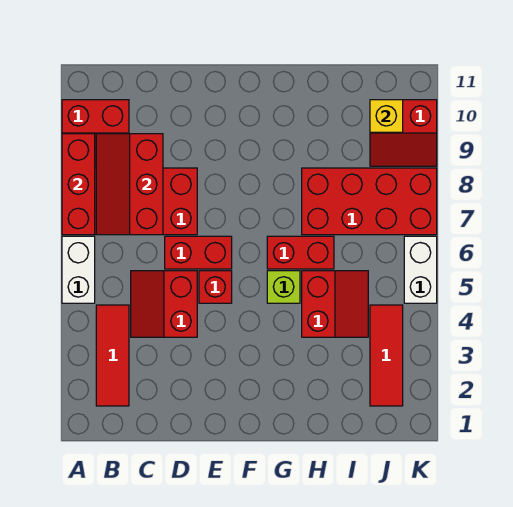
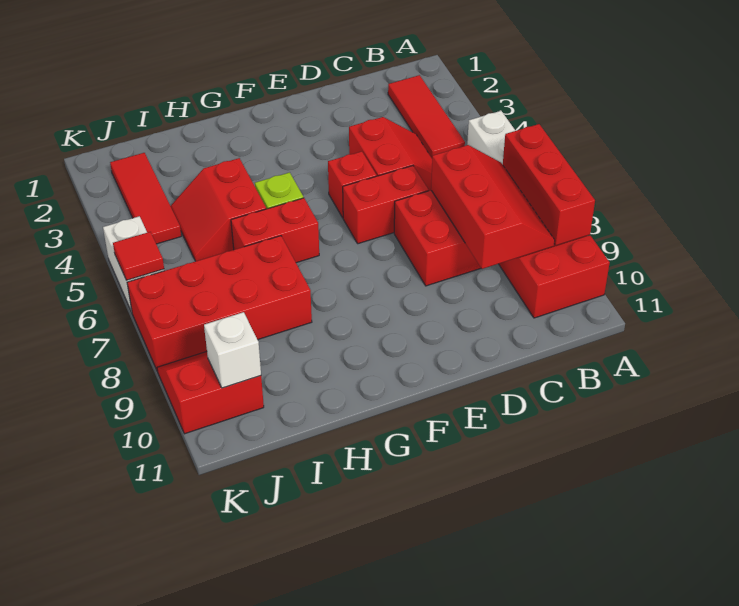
yellow brick J10 level 2 -> white brick J10 level 2
none -> red tile K6 level 2

